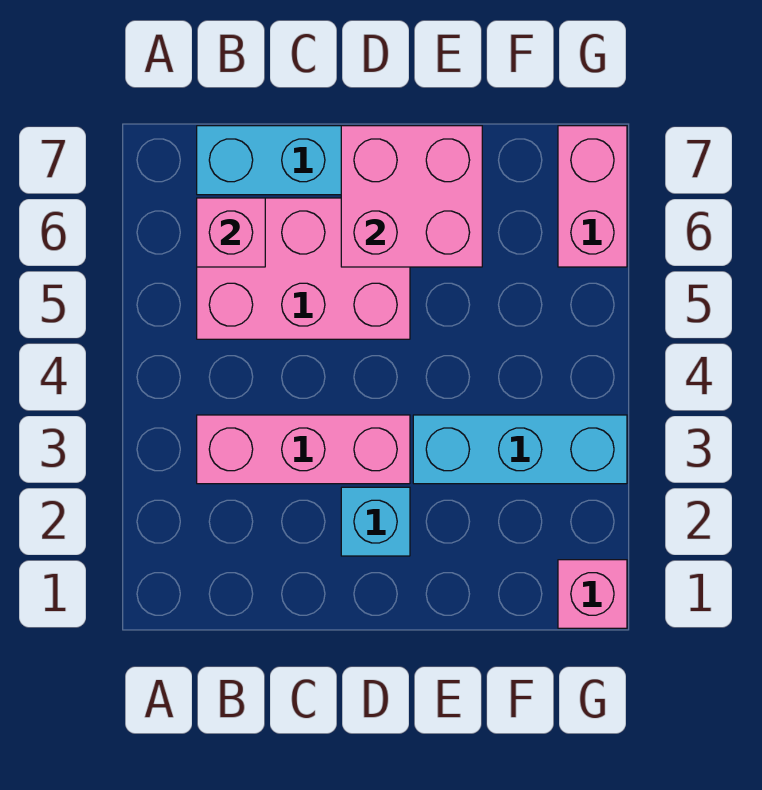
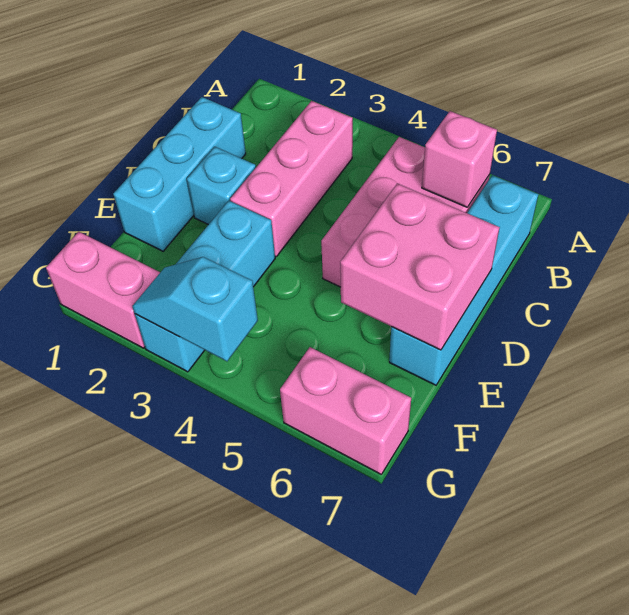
none -> cyan brick C1:E1 level 1
pink brick G1 level 1 -> pink brick G1:G2 level 1
none -> cyan slope G3:G4 level 2 top 4

